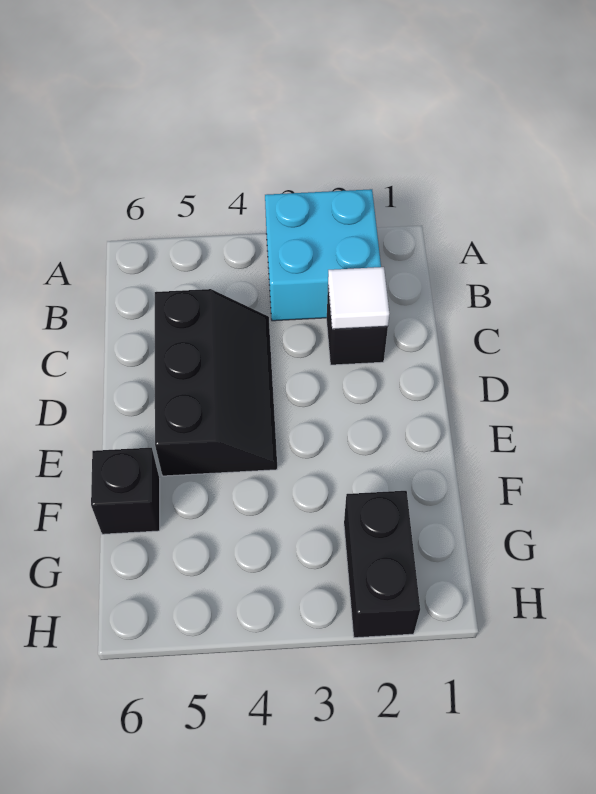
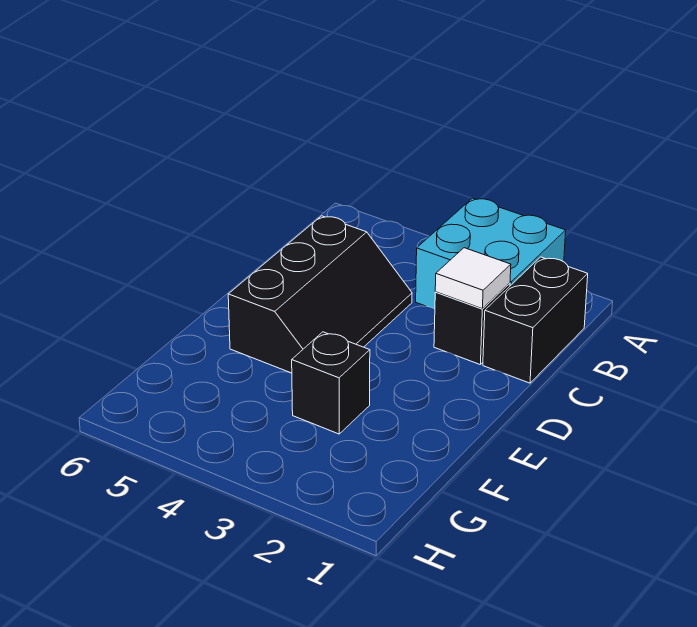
black brick F6 level 1 -> black brick F3 level 1
black brick G2:H2 level 1 -> black brick B1:C1 level 1

